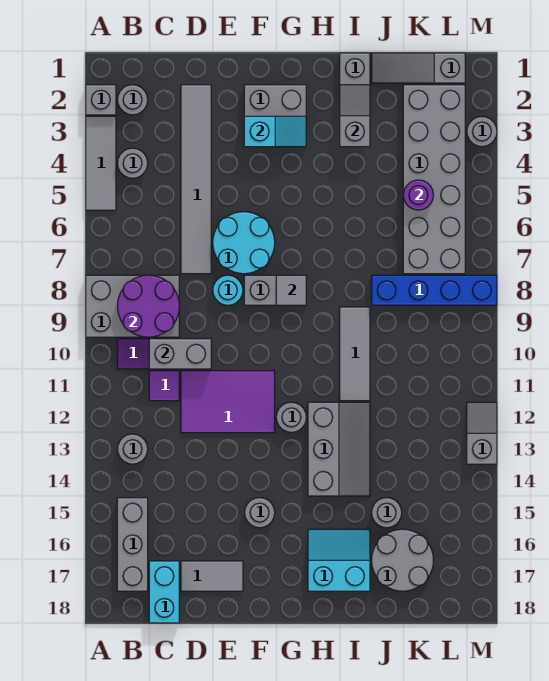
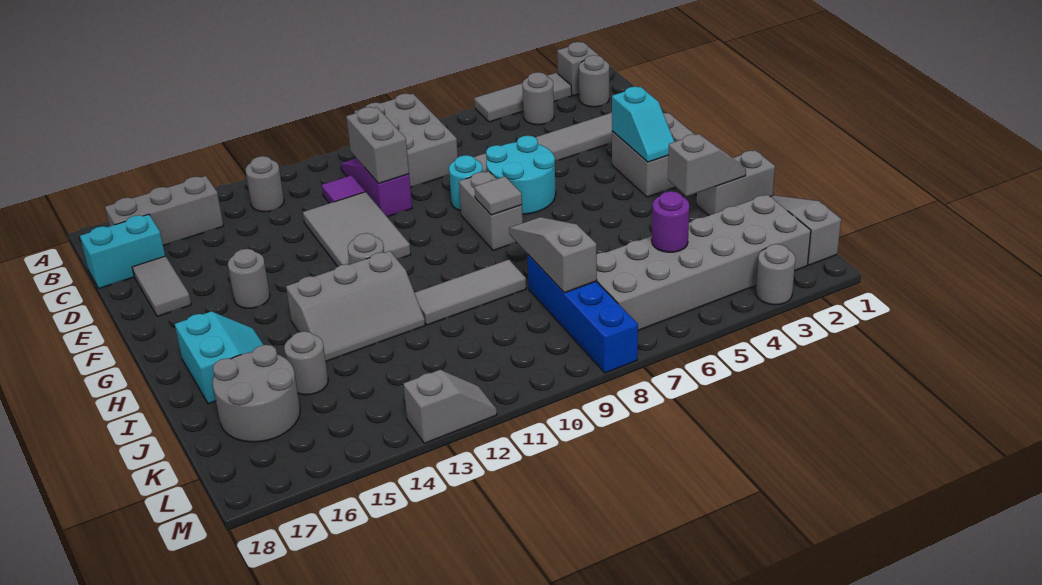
purple round brick B8:C9 level 2 -> none
purple tile D11:F12 level 1 -> grey tile D11:F12 level 1
none -> grey slope I8:K8 level 2 top K

